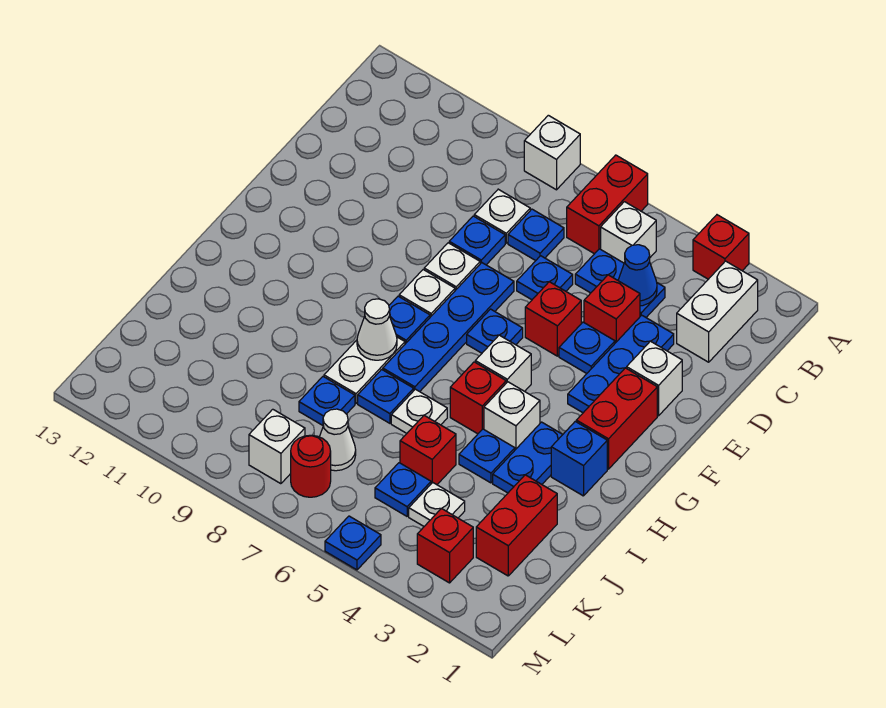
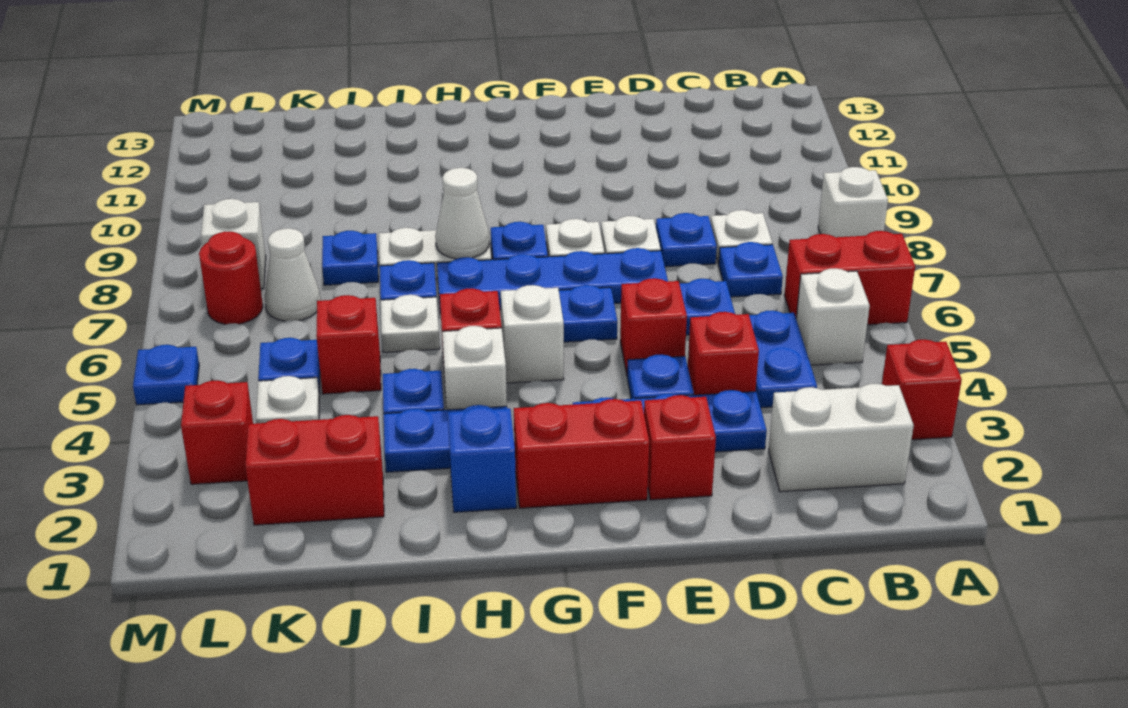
blue cone C4 level 2 -> none
white brick E2 level 1 -> red brick E2 level 1

